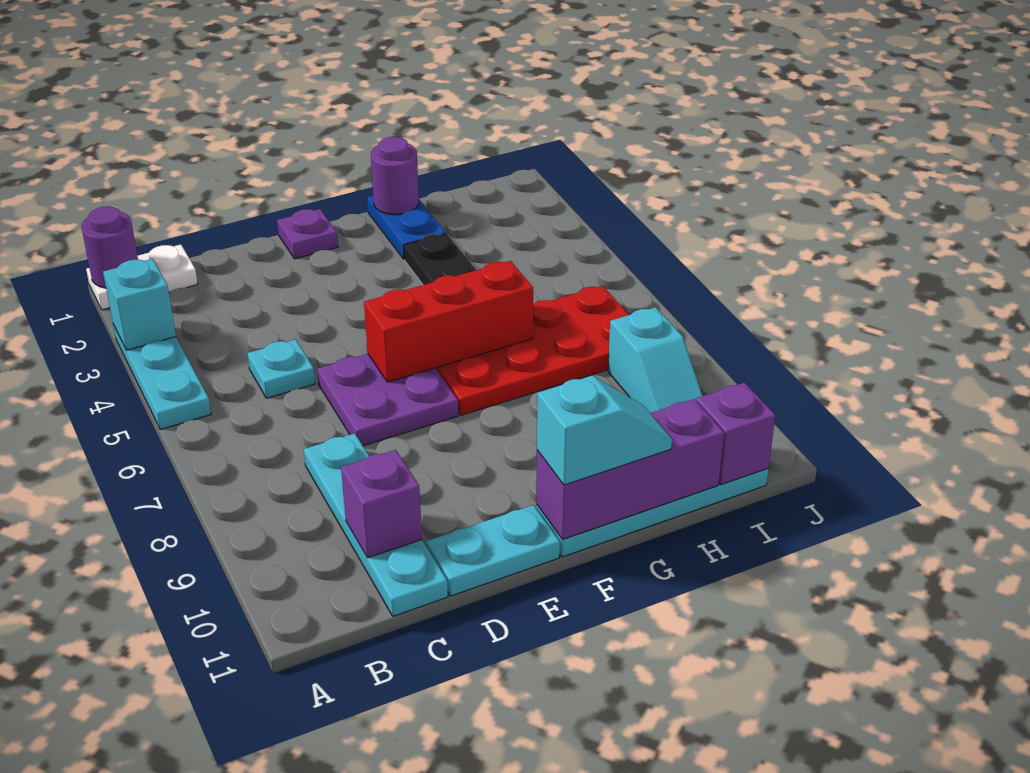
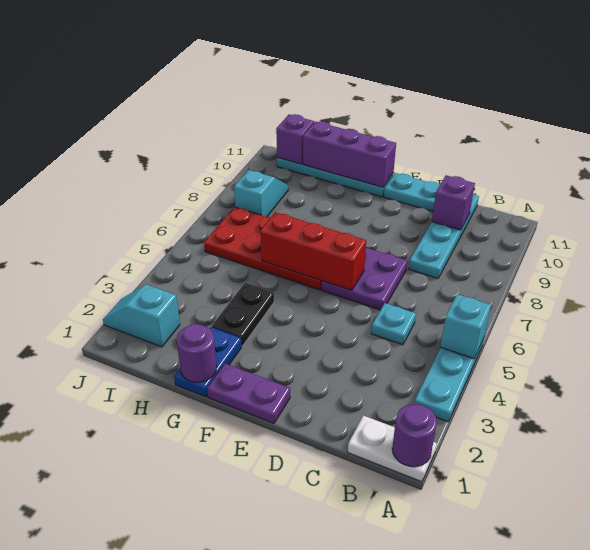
cyan brick A3 level 2 -> cyan brick A5 level 2
purple plate E1 level 1 -> purple plate E1:F1 level 1
cyan slope F11:G11 level 3 top F -> cyan slope I2:J2 level 1 top I

